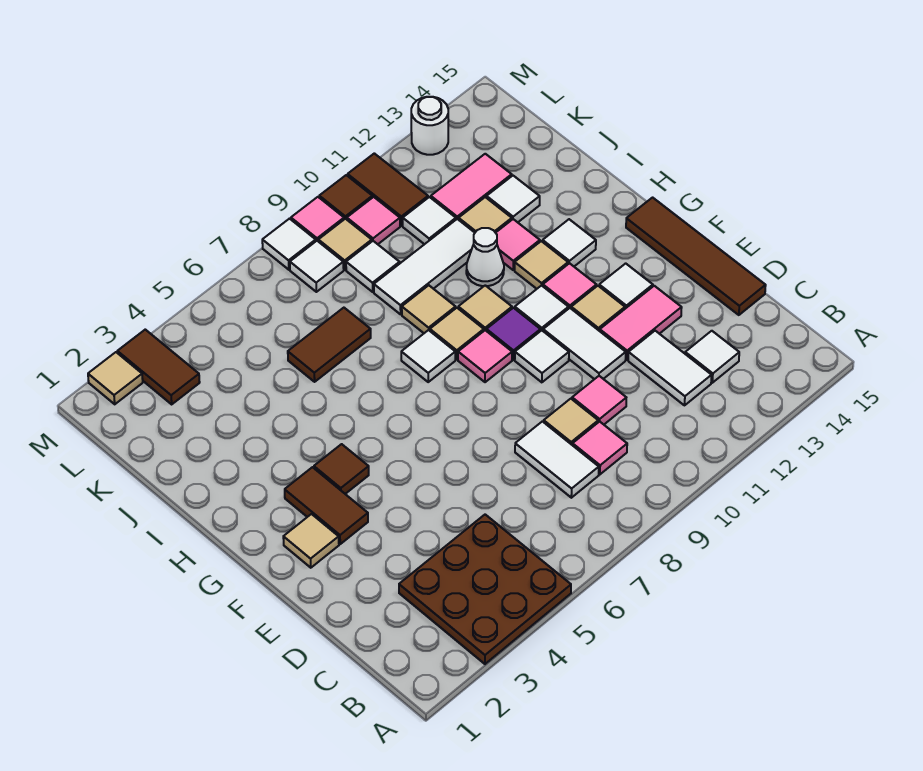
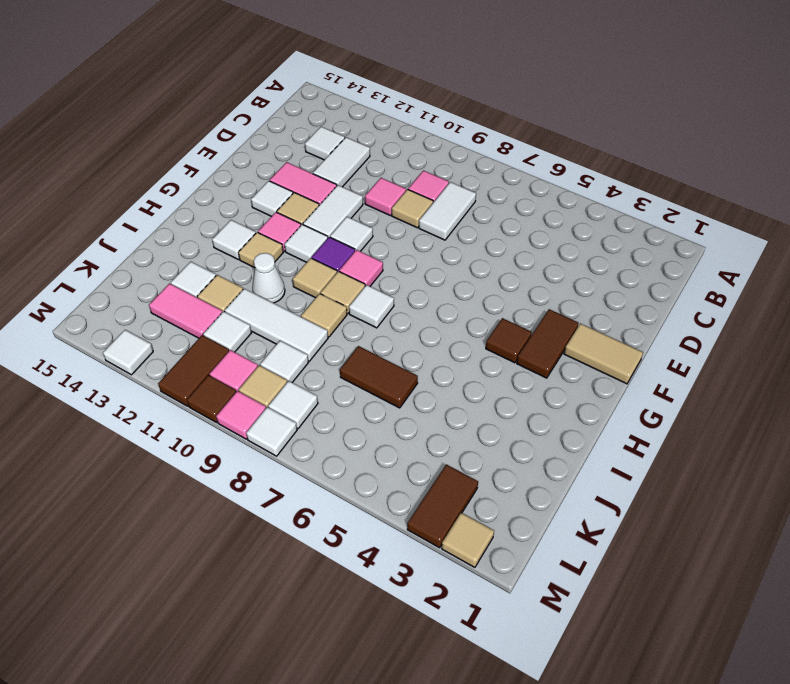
brown plate A3:C5 level 1 -> none
brown tile D15:G15 level 1 -> none
tan tile F2 level 1 -> tan tile F1:F2 level 1
pink tile I12 level 1 -> none
white round brick M13 level 1 -> white tile M13 level 1

